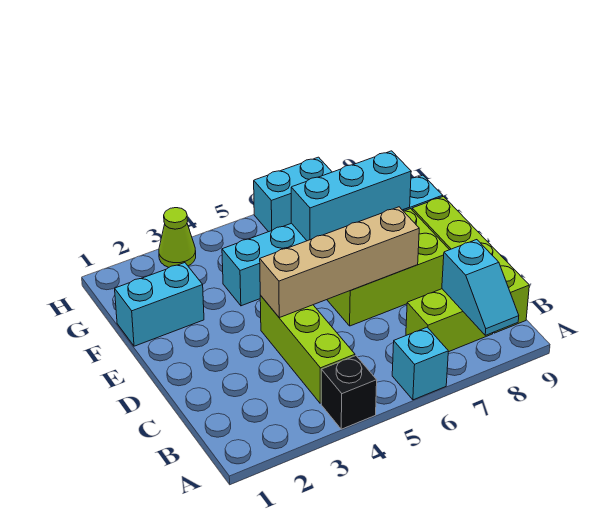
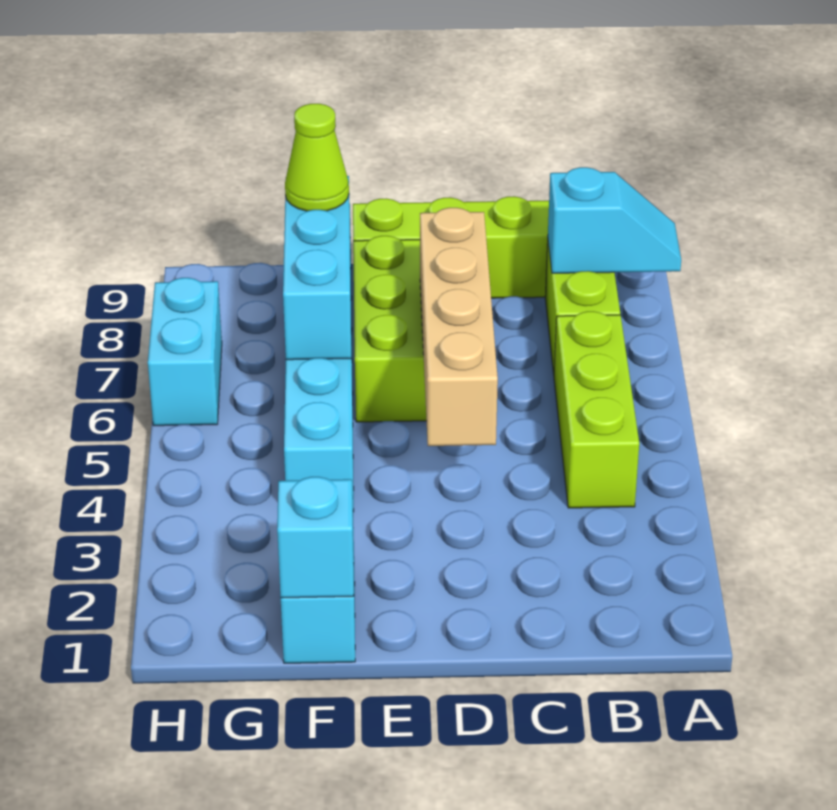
black brick A4 level 1 -> none
cyan brick A6 level 1 -> cyan brick F1 level 2
lime brick B4:D4 level 1 -> lime brick B4:B6 level 1
lime cone H3 level 1 -> lime cone F8 level 3

